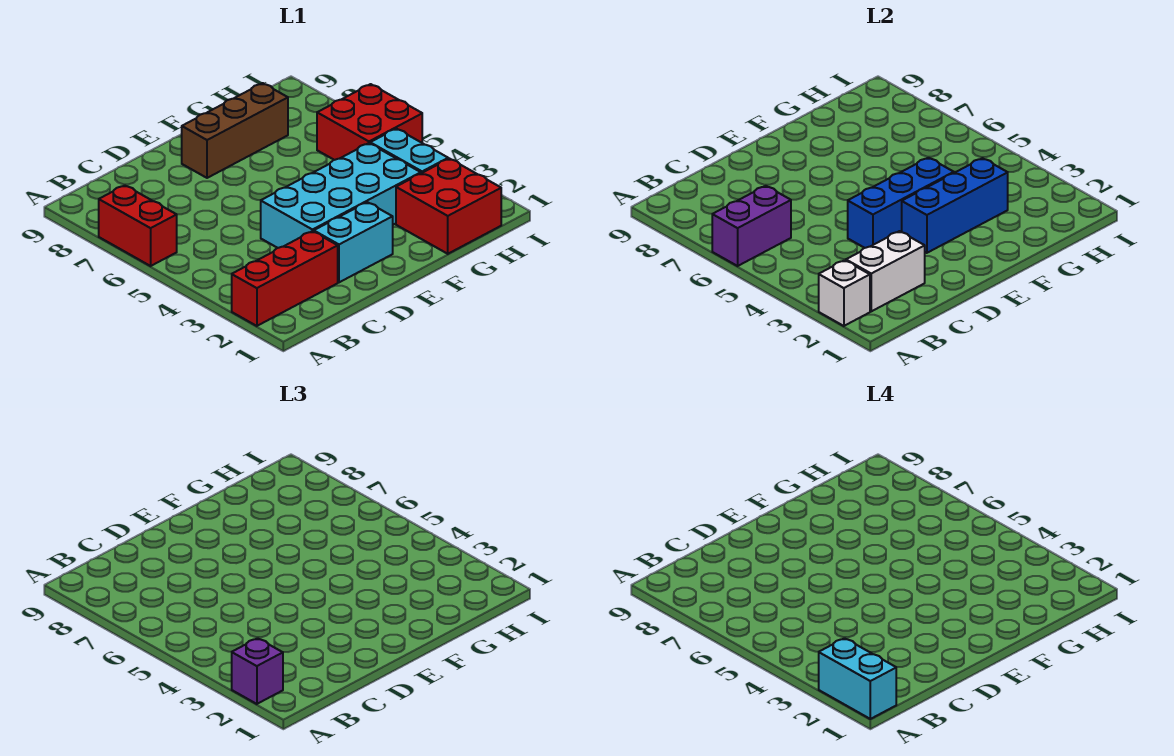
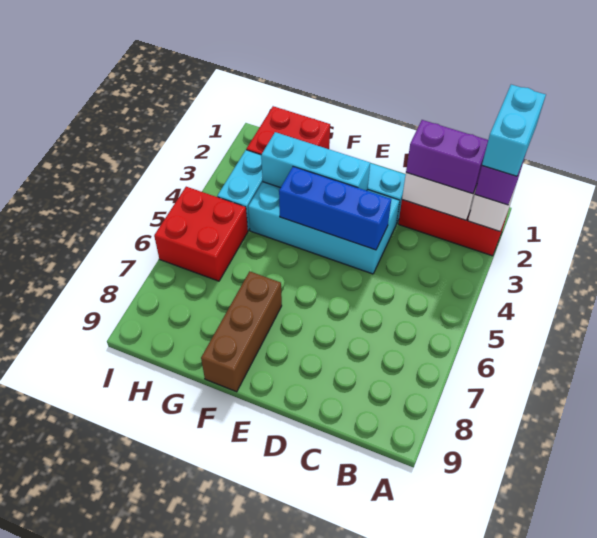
red brick A6:A7 level 1 -> none
purple brick A6:B6 level 2 -> purple brick B2:C2 level 3
blue brick E3:G3 level 2 -> cyan brick E3:G3 level 2
brown brick E8:G8 level 1 -> brown brick F7:F9 level 1

